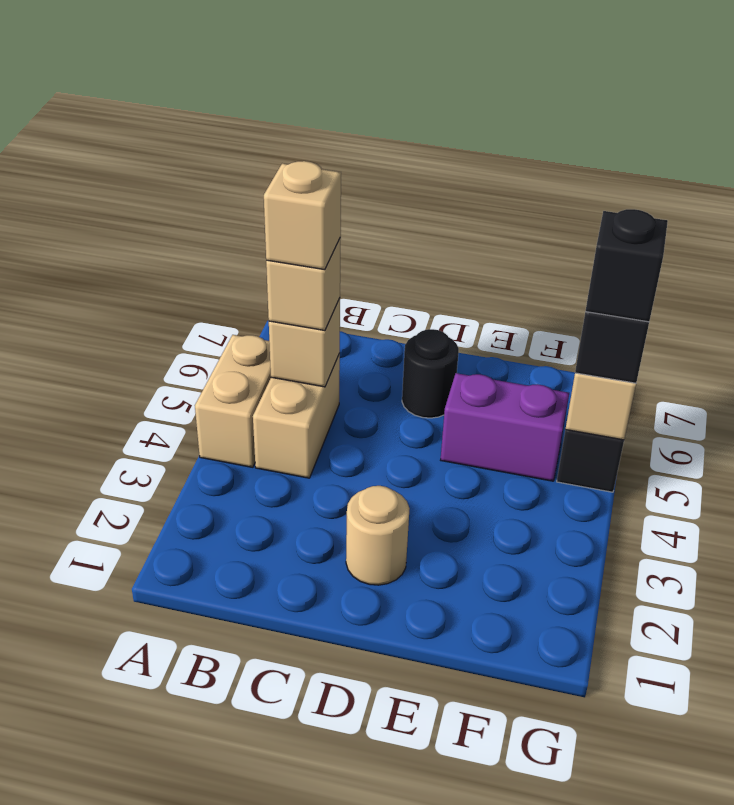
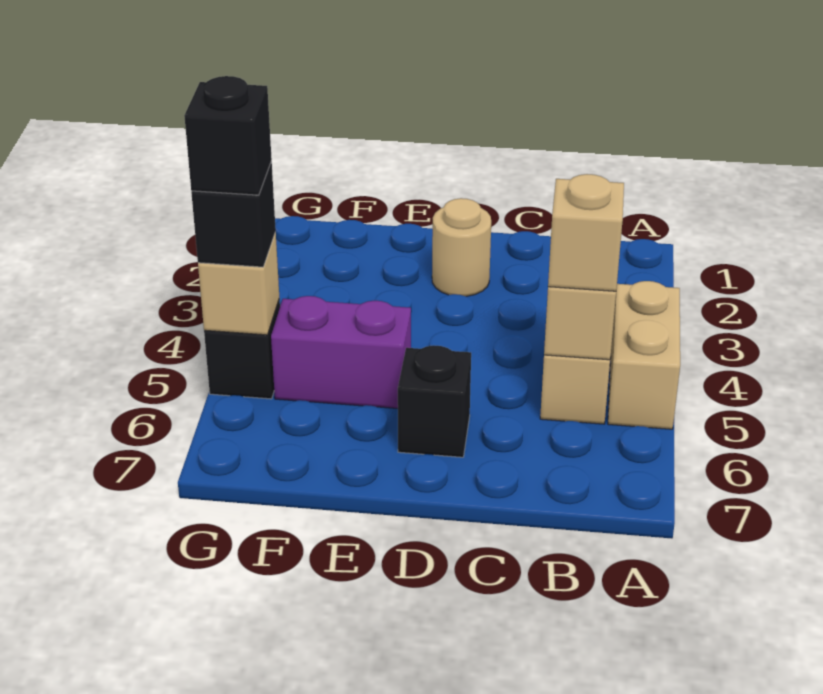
tan brick B5 level 4 -> none
black round brick D6 level 1 -> black brick D6 level 1

